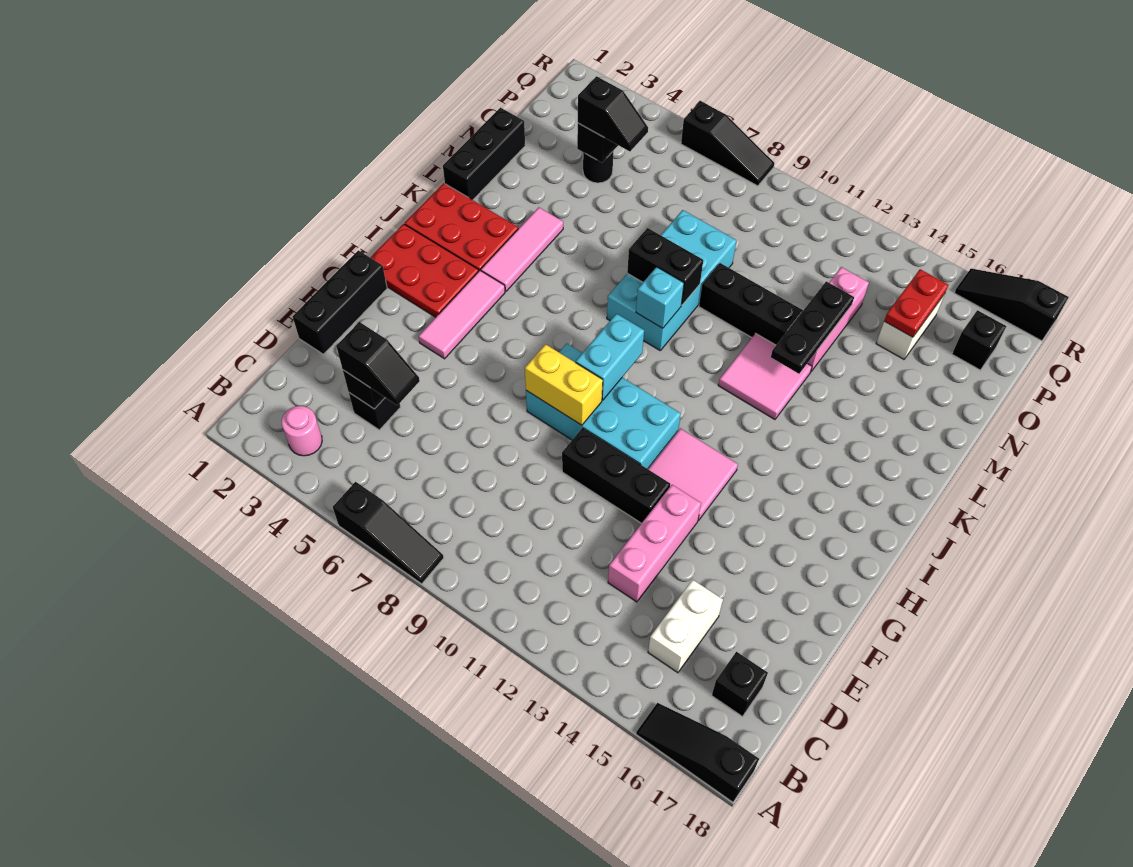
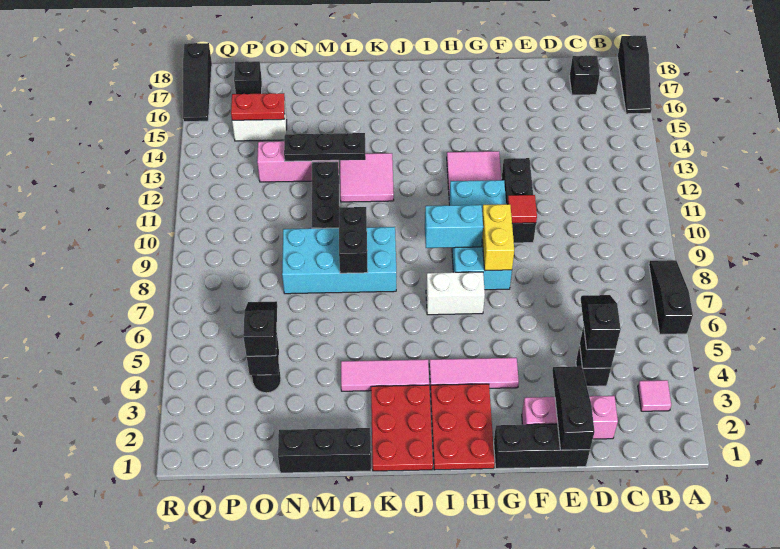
pink round brick B3 level 1 -> pink tile B3 level 1
white brick C15:D15 level 1 -> white brick H7:I7 level 1
pink brick D13:F13 level 1 -> pink brick D2:F2 level 1
none -> red tile F10 level 2
cyan brick K9 level 2 -> none
black slope R6:R8 level 1 top 6 -> black slope E1:E3 level 2 top 1

